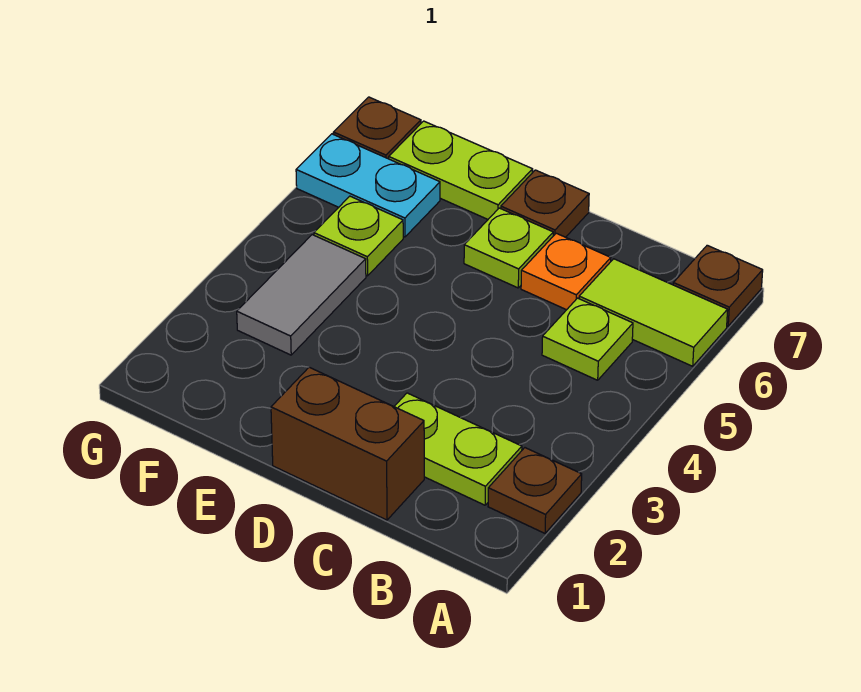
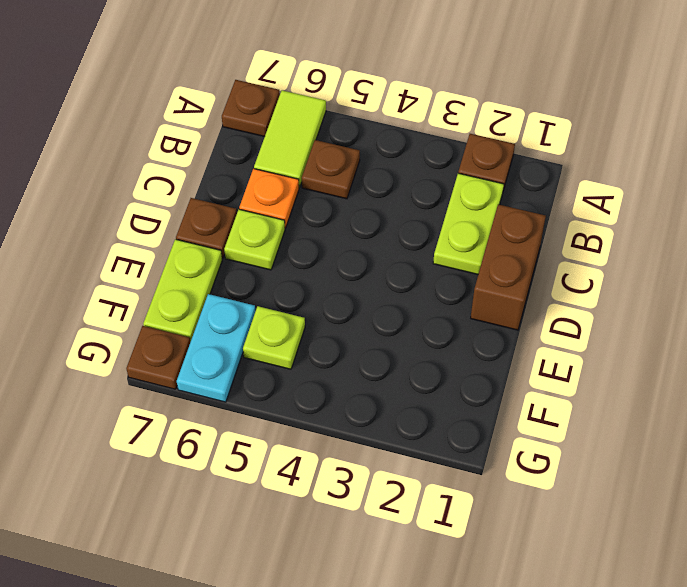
lime plate B5 level 1 -> brown plate B5 level 1
grey tile F3:F4 level 1 -> none

